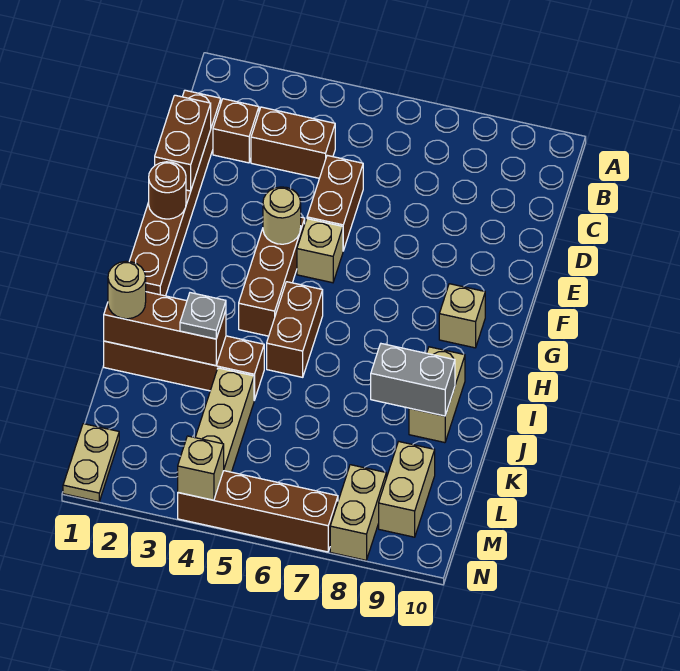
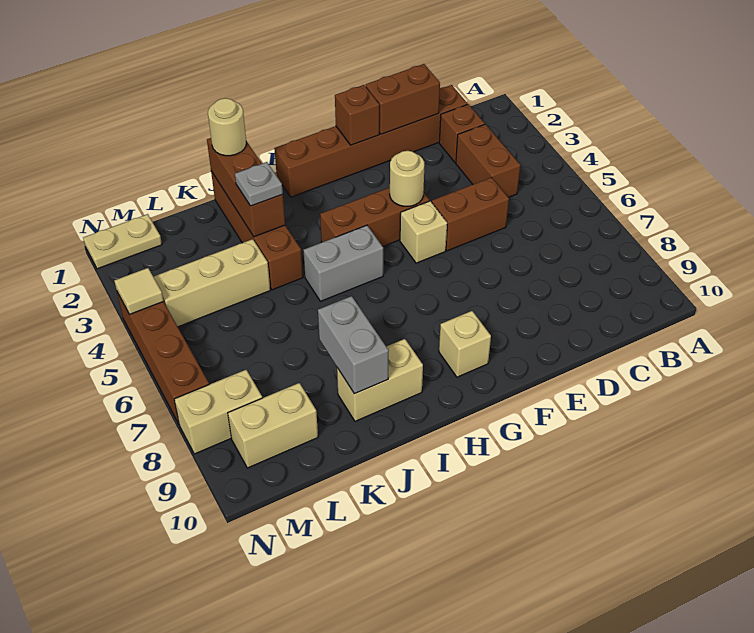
brown round brick F1 level 2 -> brown brick F1 level 2
brown brick H5:I5 level 1 -> grey brick H5:I5 level 1
tan brick N4 level 2 -> tan tile N4 level 2

